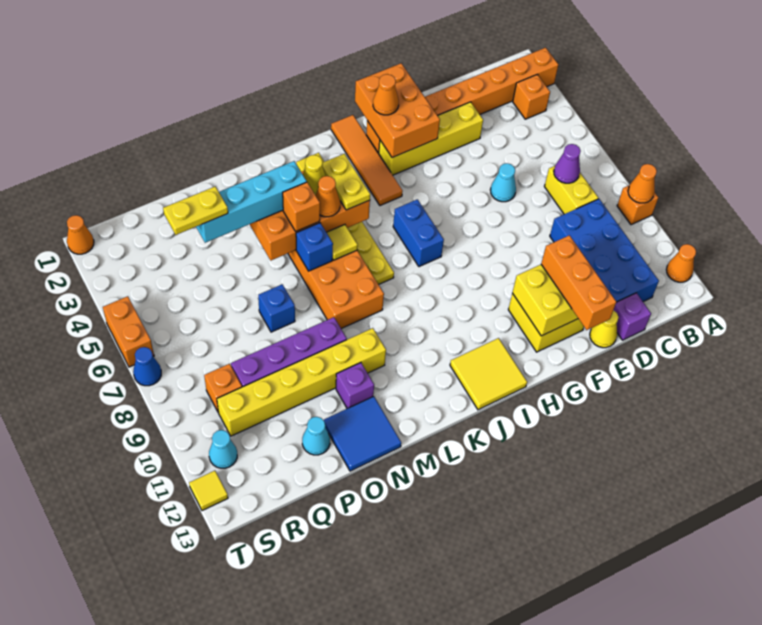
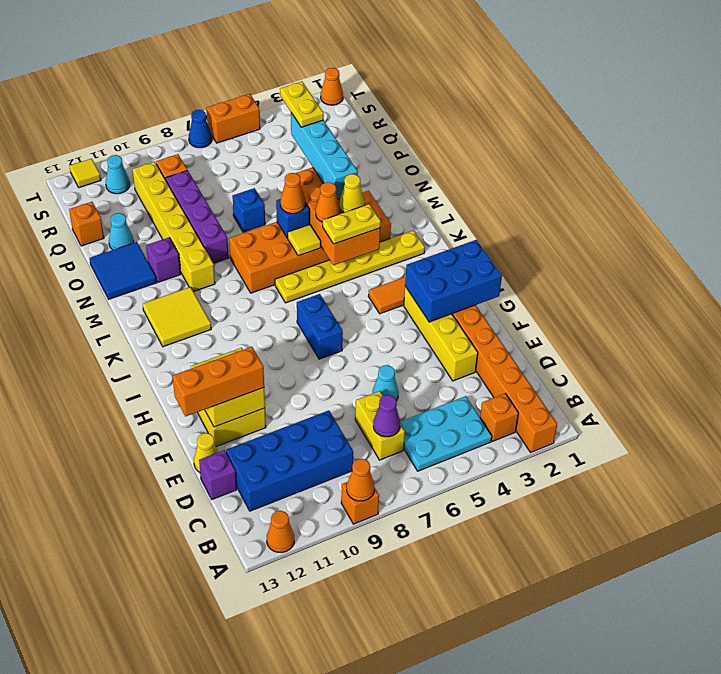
none -> cyan plate B4:C6 level 1
yellow brick C7:C8 level 1 -> yellow brick C7:D7 level 1
orange brick G1:H3 level 2 -> blue brick G1:H3 level 2
orange cone H2 level 3 -> orange cone M6 level 3
blue brick I6:I7 level 1 -> blue brick H7:I7 level 1
yellow tile I12:J13 level 1 -> yellow tile K11:L12 level 1
orange brick M5 level 3 -> orange brick Q13 level 1

